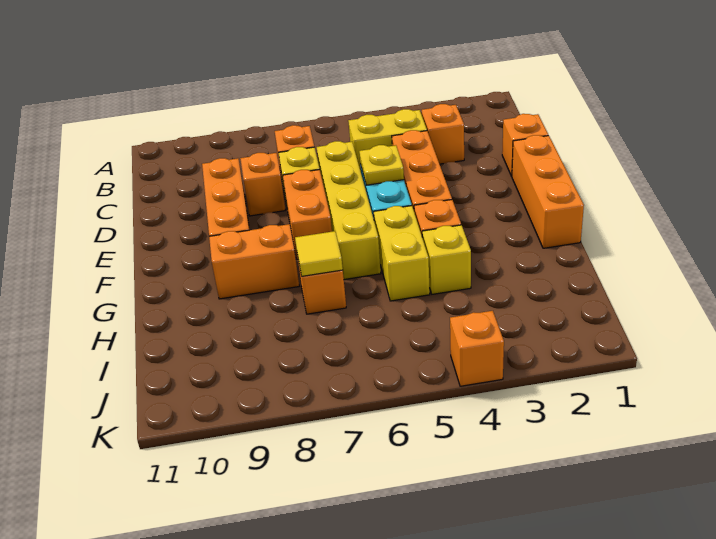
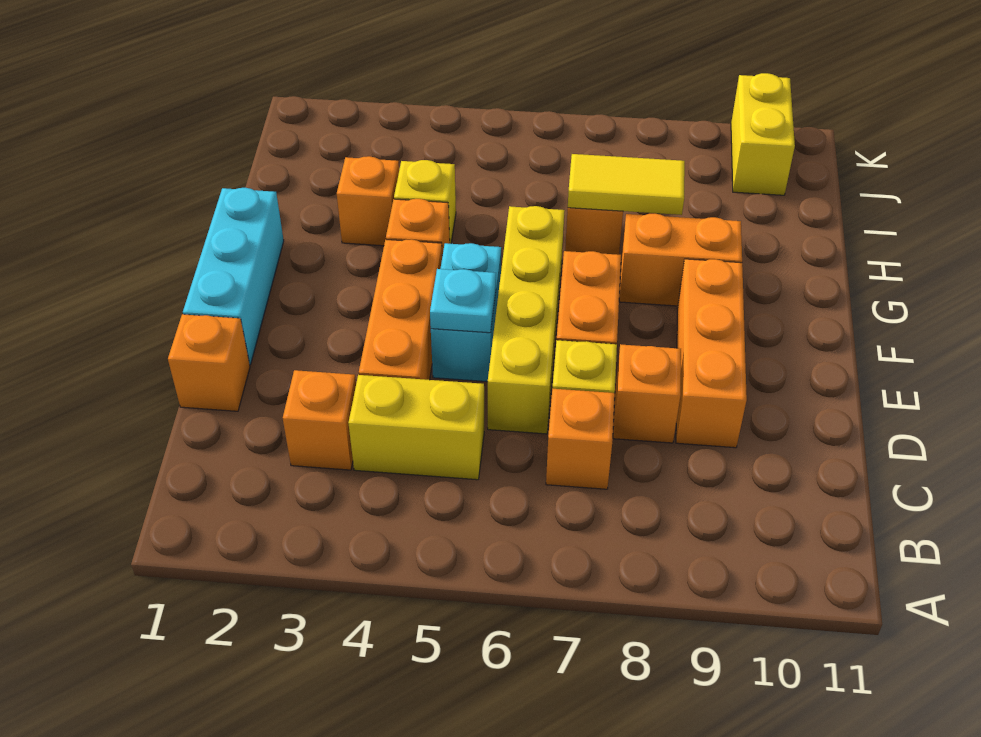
orange brick E1:G1 level 1 -> cyan brick E1:G1 level 1
yellow plate E5 level 2 -> cyan plate E5 level 2
yellow brick G5:H5 level 1 -> yellow brick J10:K10 level 1
yellow tile H7 level 2 -> yellow tile H7:H8 level 2
orange brick K4 level 1 -> orange brick H3 level 1

